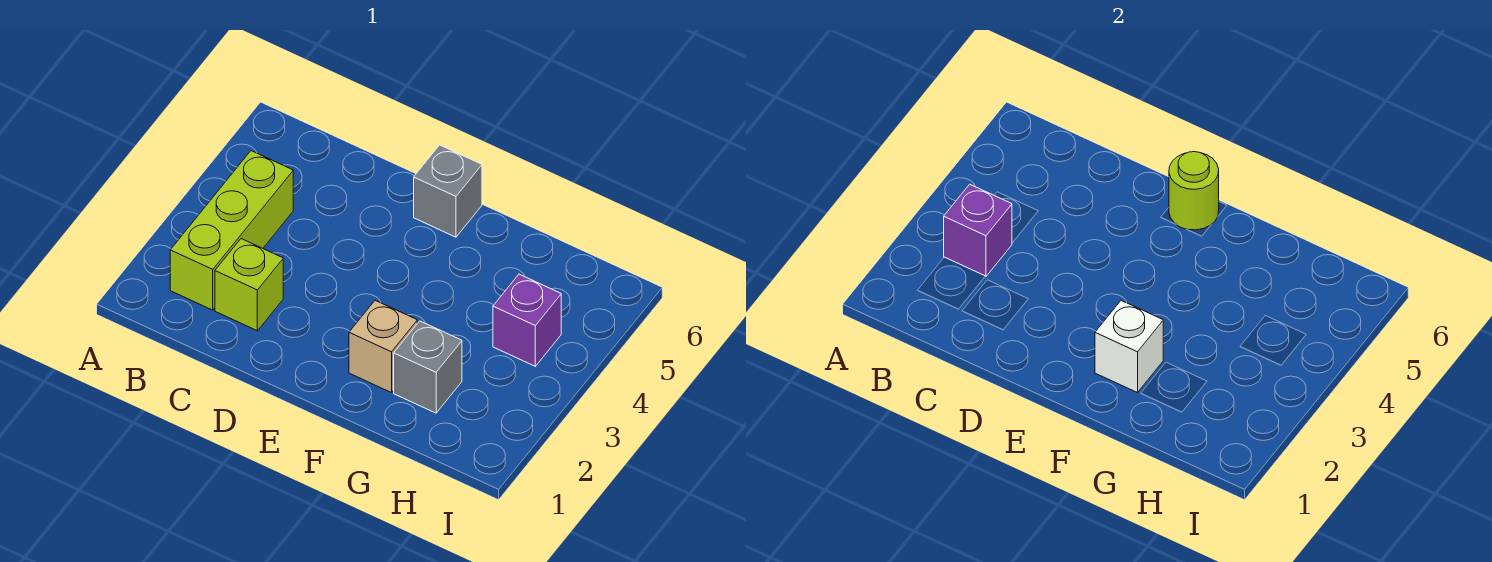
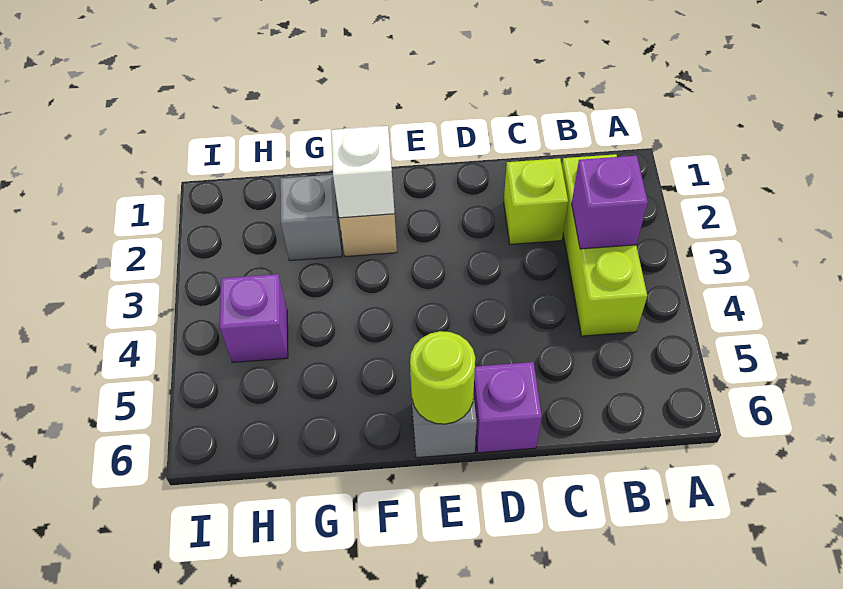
none -> purple brick D6 level 1

